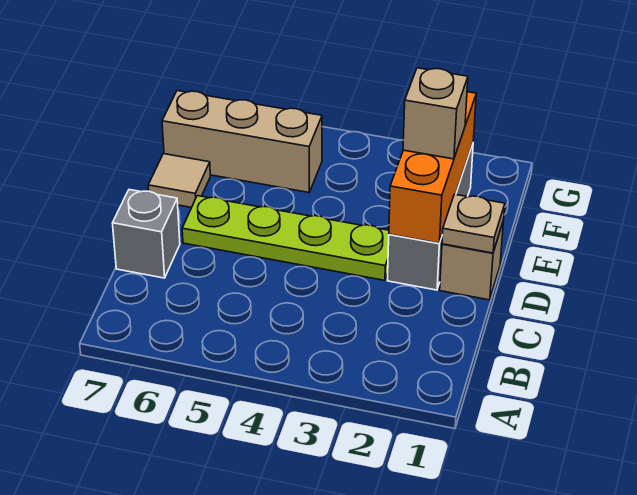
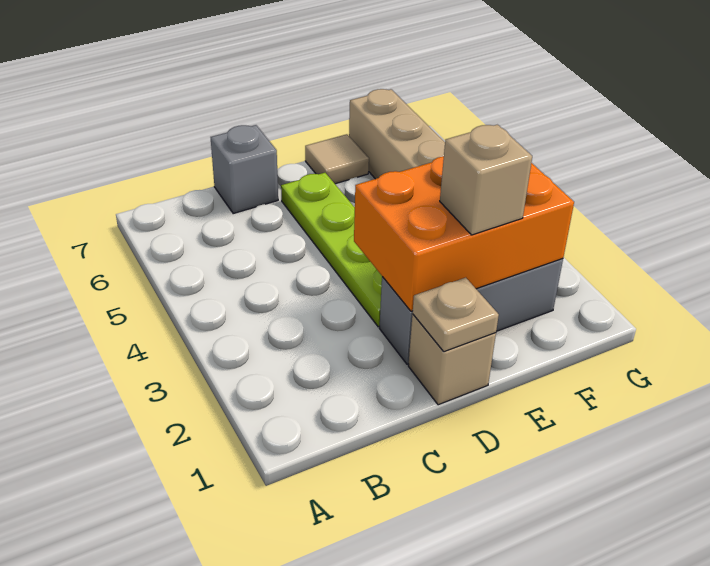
orange brick D2:F2 level 2 -> orange brick D2:F3 level 2

